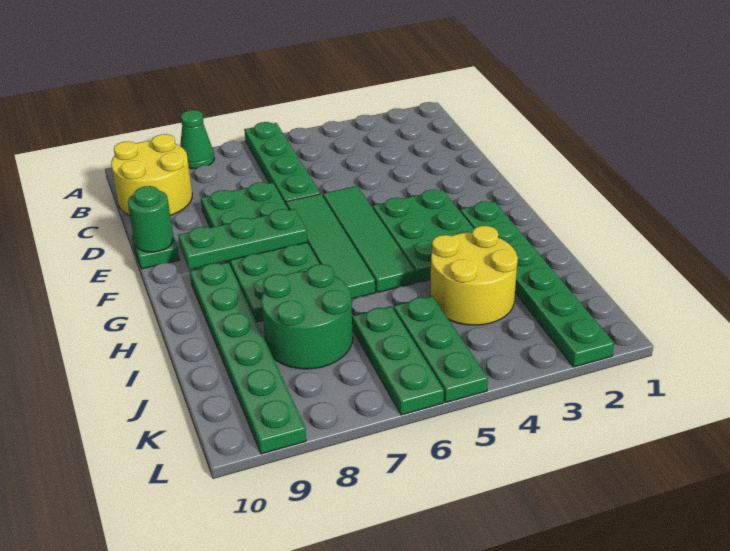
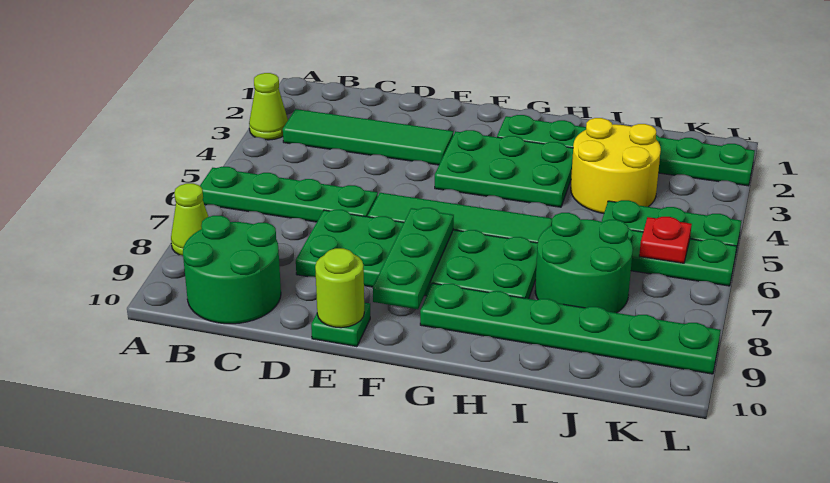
none -> lime cone A3 level 1
green cone A8 level 1 -> lime cone A8 level 1
yellow round brick B9:C10 level 1 -> green round brick B9:C10 level 1
green tile E5:H5 level 1 -> green tile B3:E3 level 1
green round brick E10 level 2 -> lime round brick E10 level 2
none -> red plate K6 level 2

